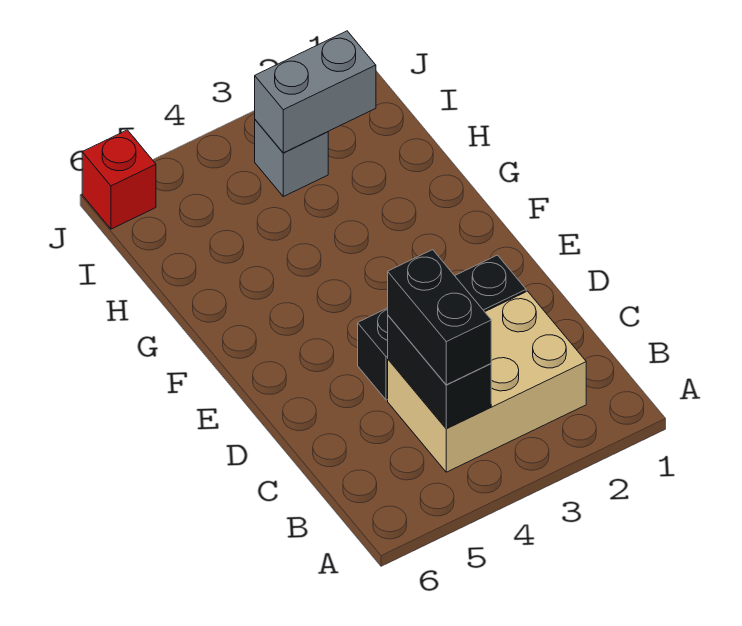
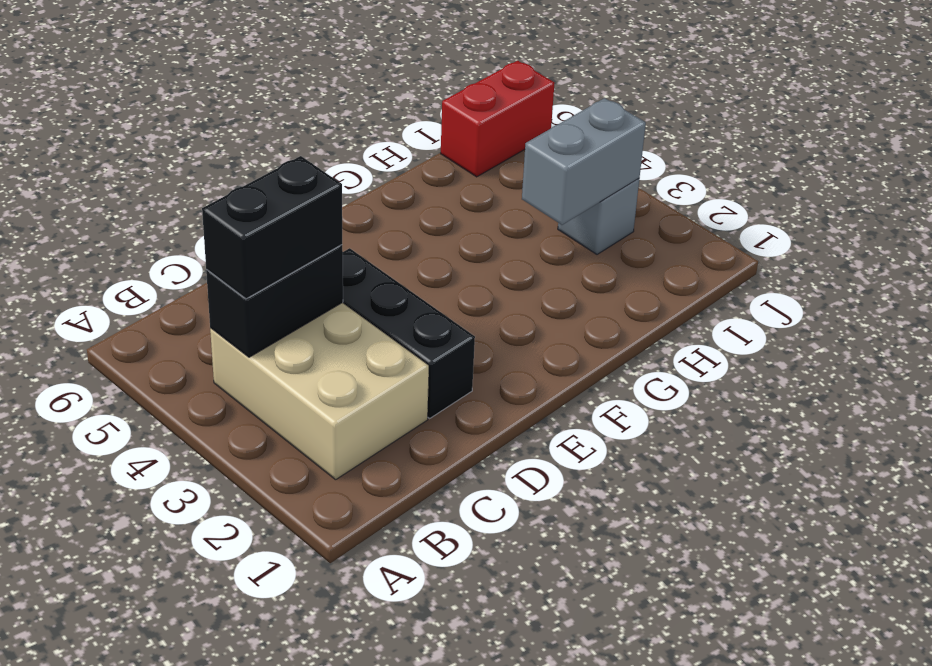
grey brick I2:I3 level 2 -> grey brick H3:I3 level 2
red brick J6 level 1 -> red brick I6:J6 level 1

